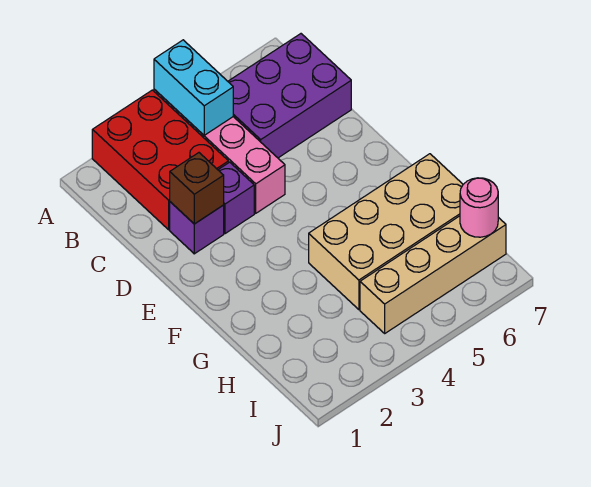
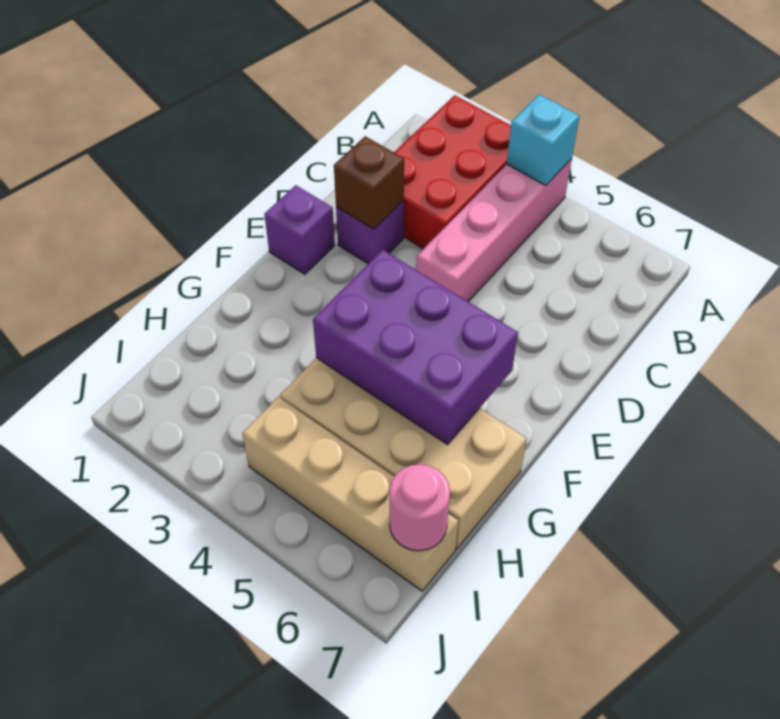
cyan brick A4:B4 level 2 -> cyan brick A4 level 2
purple brick B5:C7 level 1 -> purple brick F4:G6 level 2
purple brick D3 level 1 -> purple brick E1 level 1

